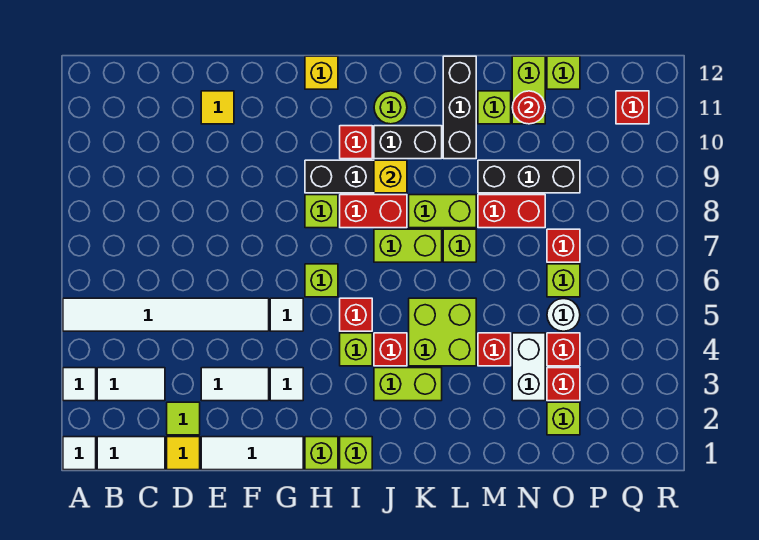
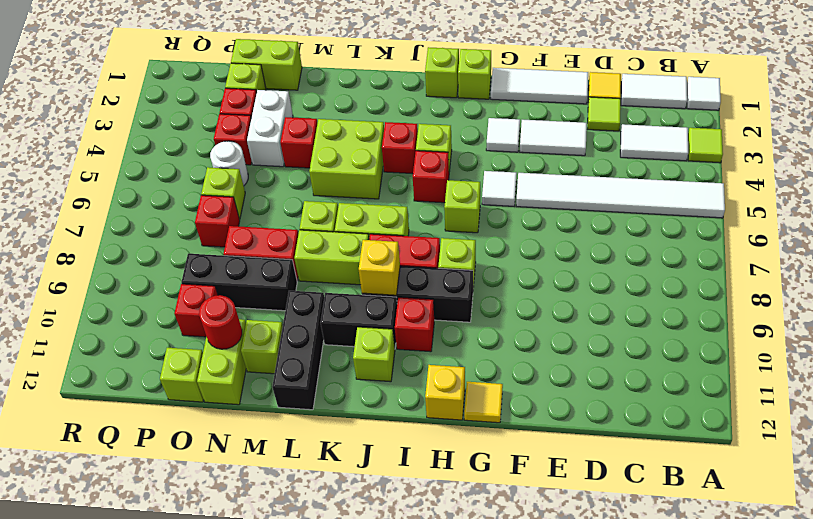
white tile A3 level 1 -> lime tile A3 level 1
yellow tile E11 level 1 -> yellow tile G12 level 1
lime brick J3:K3 level 1 -> lime brick N1:O1 level 1
lime round brick J11 level 1 -> lime brick J11 level 1
red brick Q11 level 1 -> red brick O10 level 1

